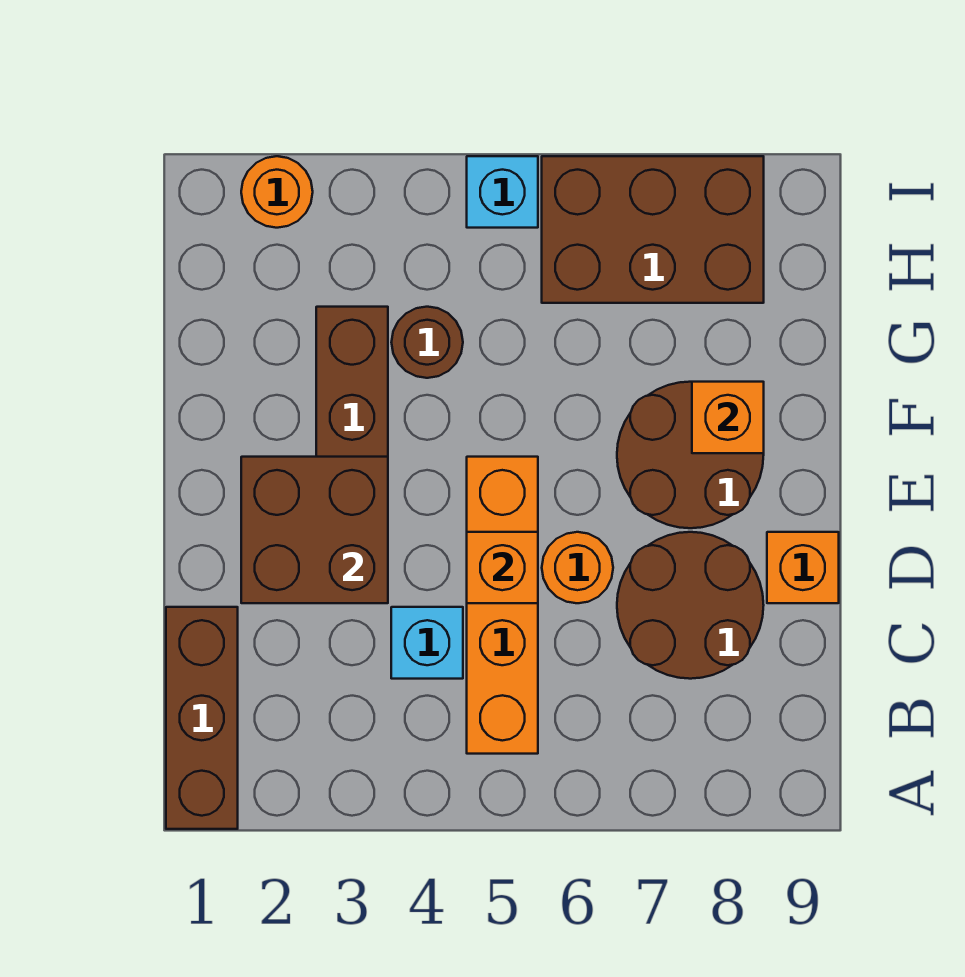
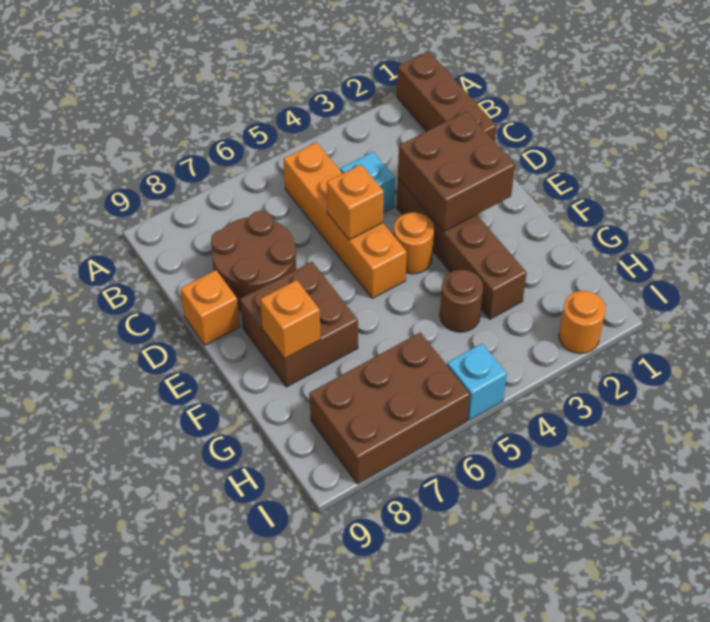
orange round brick D6 level 1 -> orange round brick E4 level 1
brown round brick E7:F8 level 1 -> brown brick E7:F8 level 1

